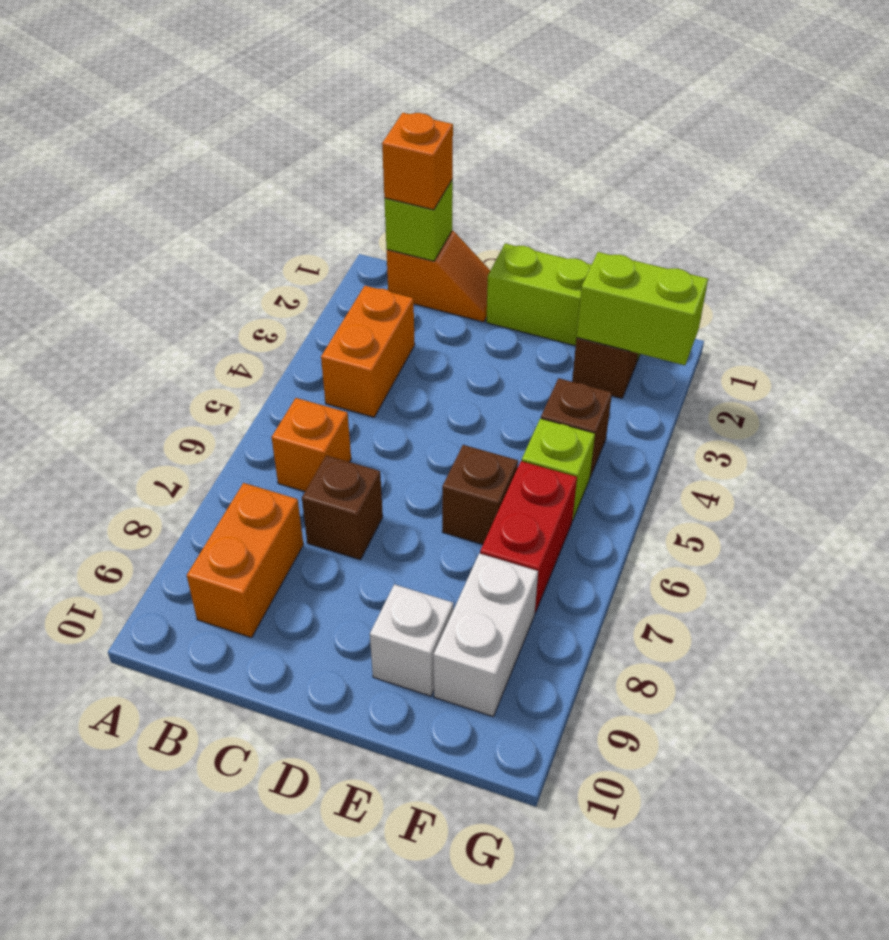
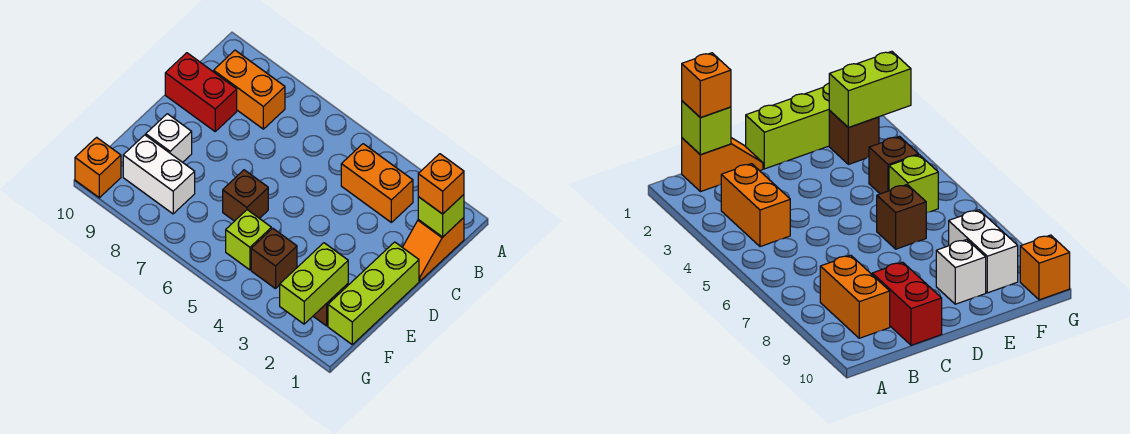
orange brick B6 level 1 -> orange brick G10 level 1
brown brick C7 level 1 -> none
red brick F6:F7 level 1 -> red brick C9:C10 level 1

